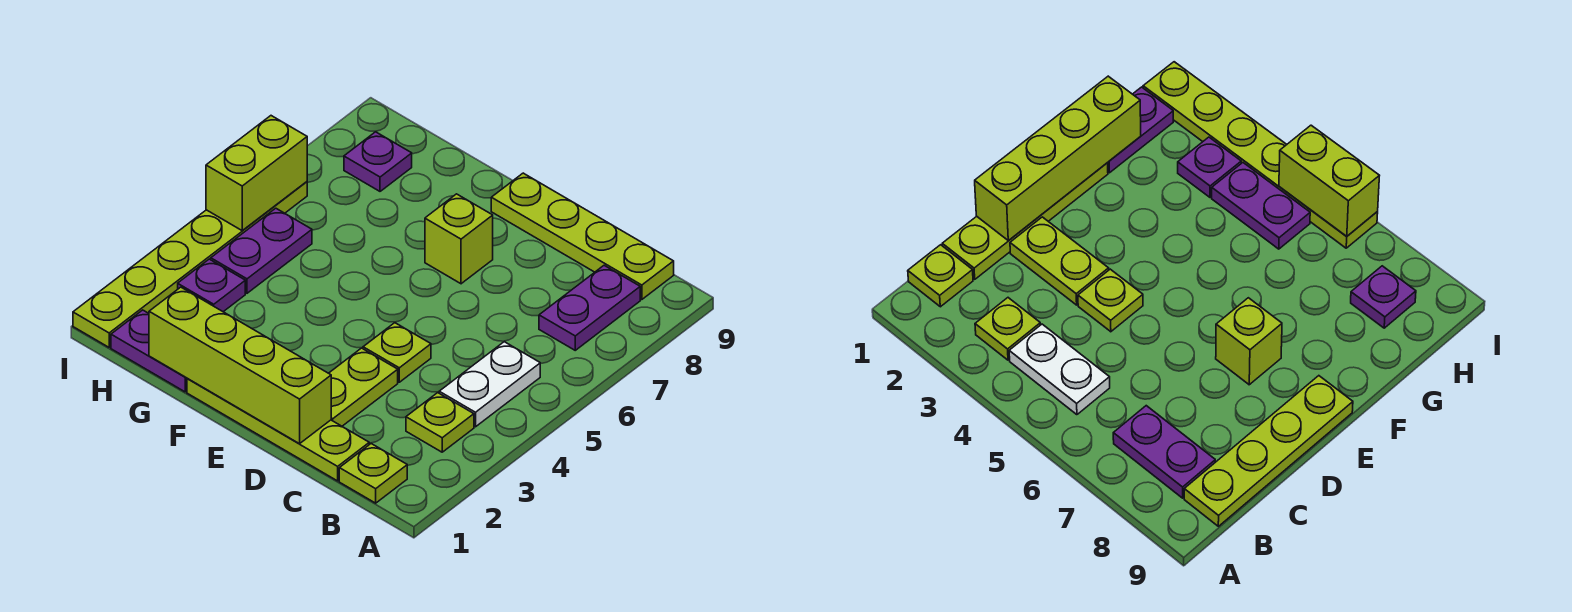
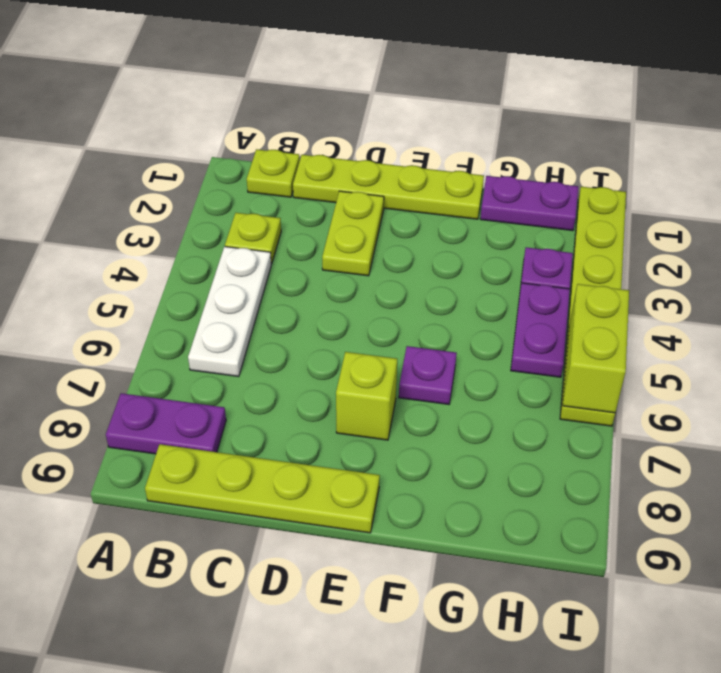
white plate B4:B5 level 1 -> white plate B4:B6 level 1
purple plate B7:B8 level 1 -> purple plate A8:B8 level 1
lime brick D1:G1 level 2 -> none
lime plate D4 level 1 -> none
purple plate H8 level 1 -> purple plate F6 level 1

